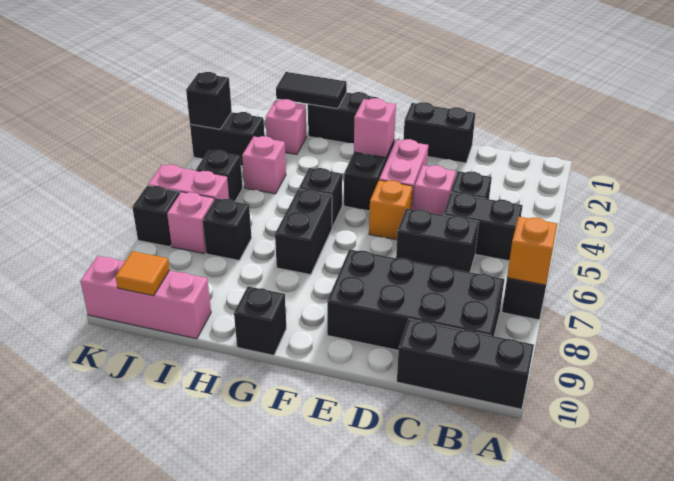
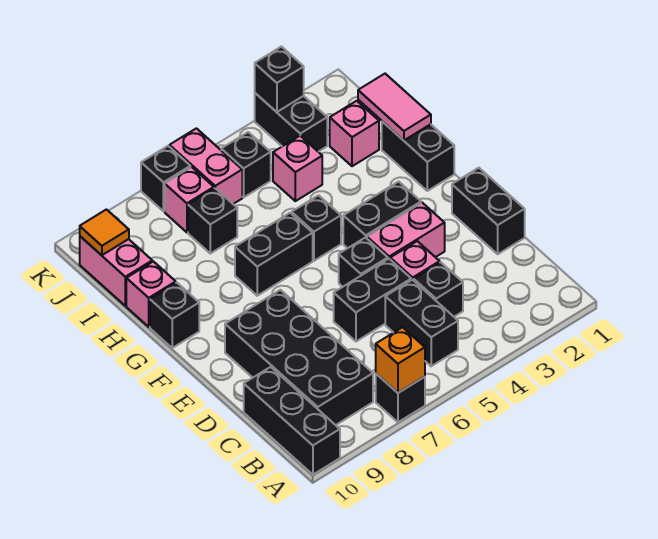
black brick C6:D6 level 1 -> black brick D5:D6 level 1
orange brick E5 level 1 -> black brick E5 level 1
pink brick F3 level 2 -> pink brick H10 level 1
black tile H1:I1 level 2 -> pink tile H1:I1 level 2
pink brick I10:K10 level 1 -> pink brick I10:J10 level 1

